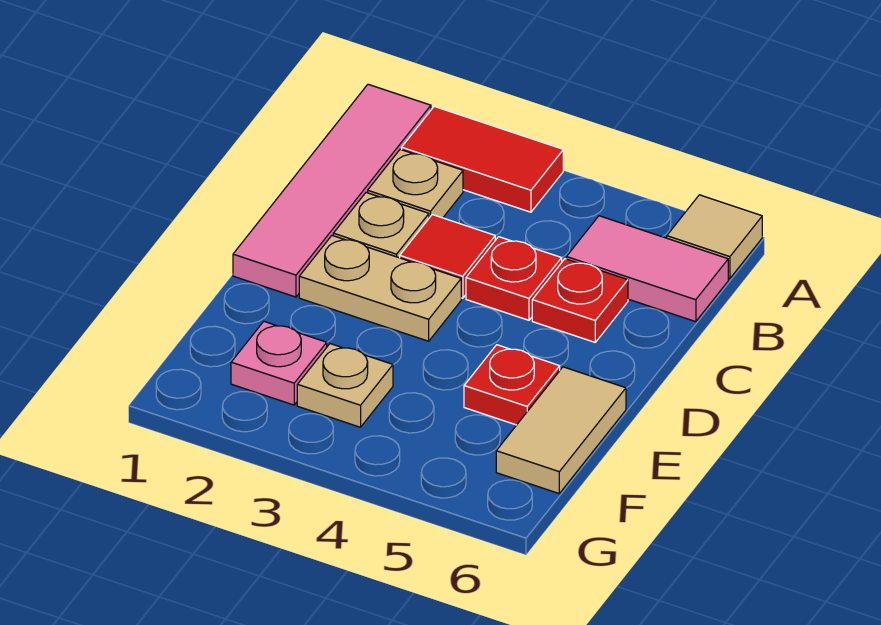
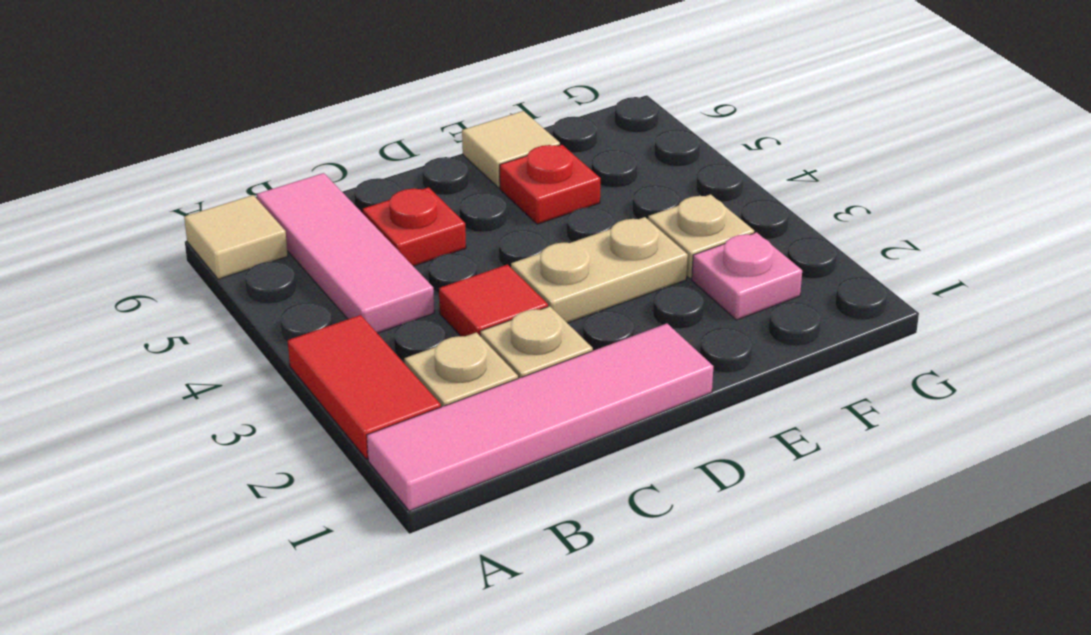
pink tile B5:B6 level 1 -> pink tile B4:B6 level 1
red plate C4 level 1 -> none
tan plate D2:D3 level 1 -> tan plate D3:E3 level 1
tan tile E6:F6 level 1 -> tan tile E6 level 1

